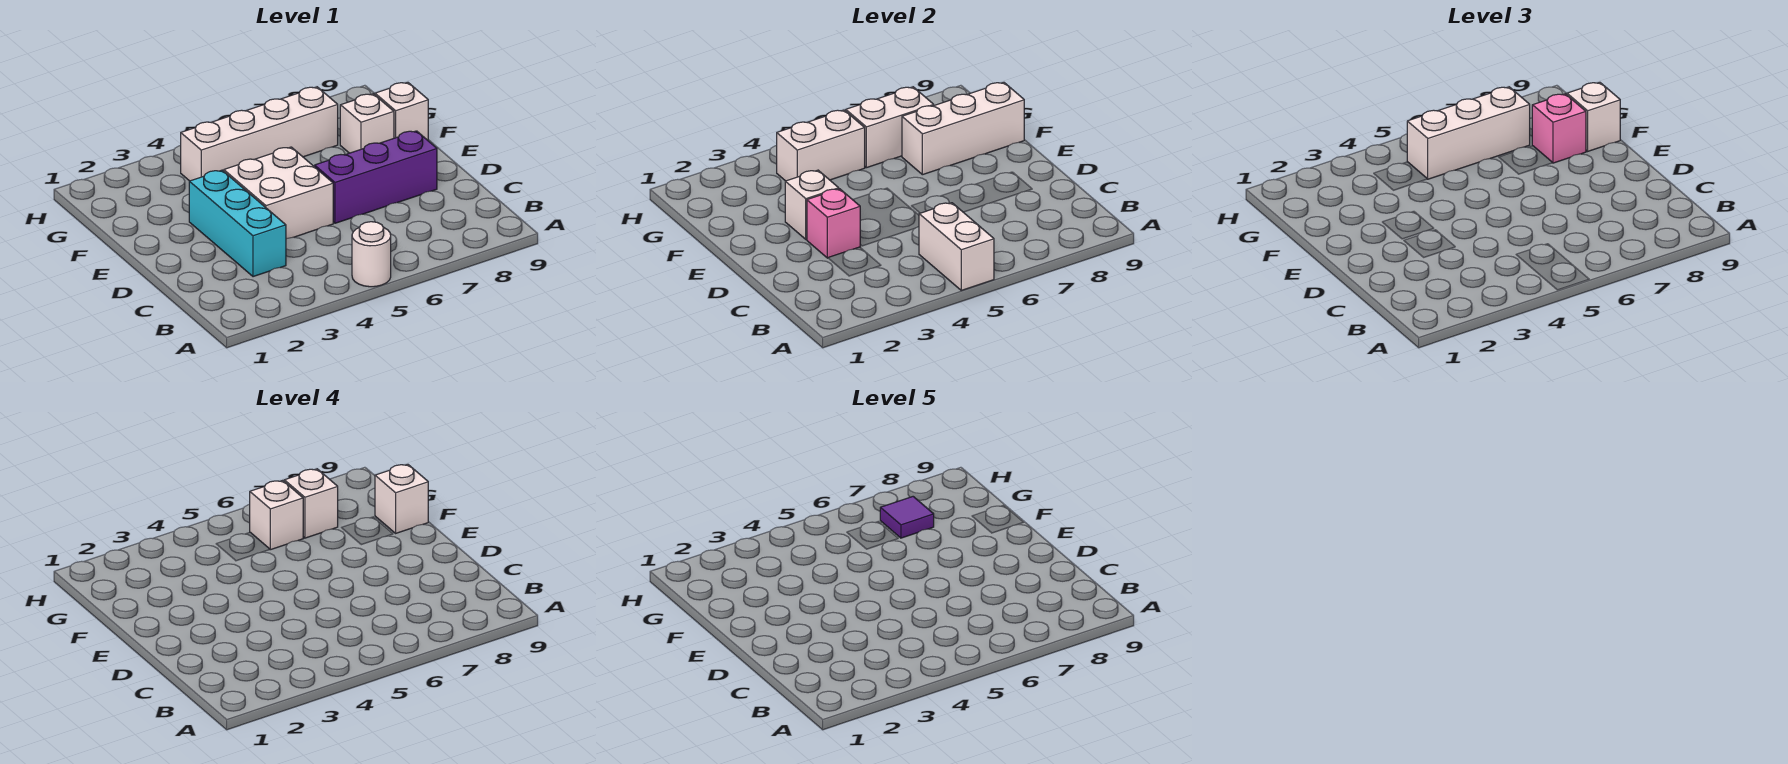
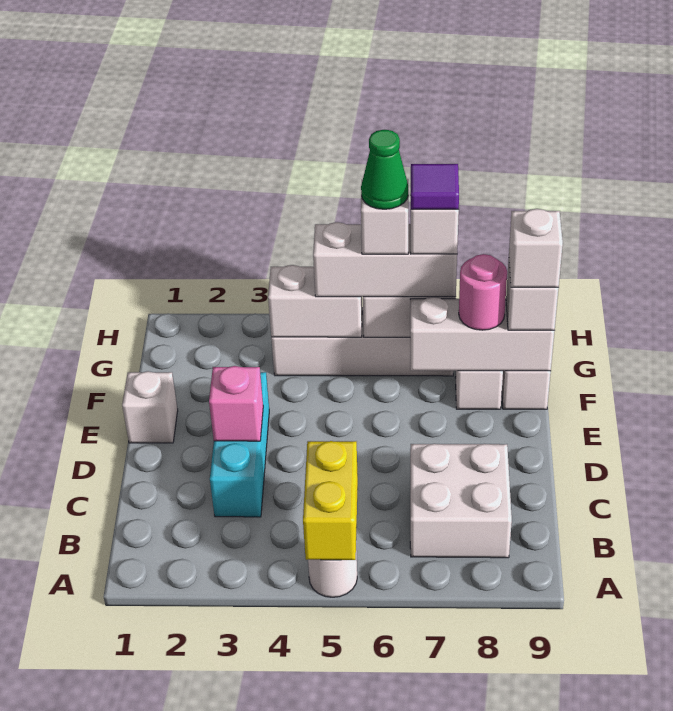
white brick A5:B5 level 2 -> yellow brick A5:B5 level 2
white brick D4:E5 level 1 -> white brick B7:C8 level 1
purple brick D6:D8 level 1 -> none
white brick E3 level 2 -> white brick E1 level 1
pink brick F8 level 3 -> pink round brick F8 level 3
none -> green cone G6 level 5

